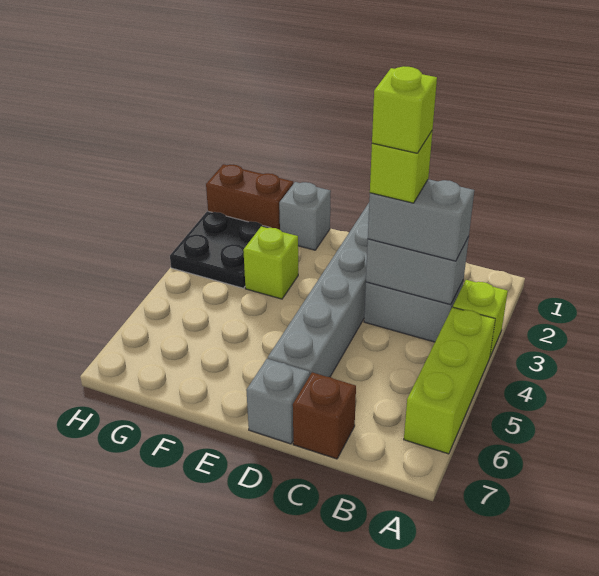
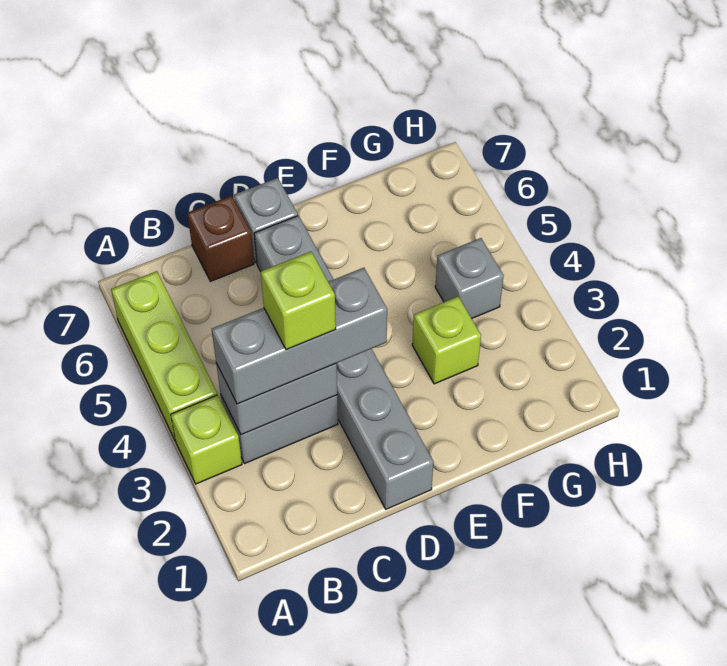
grey brick B3:C3 level 3 -> grey brick B3:D3 level 3
lime brick C3 level 5 -> none
grey brick F1 level 1 -> grey brick G4 level 1
brown brick G1:H1 level 1 -> none
black plate G2:H3 level 1 -> none

